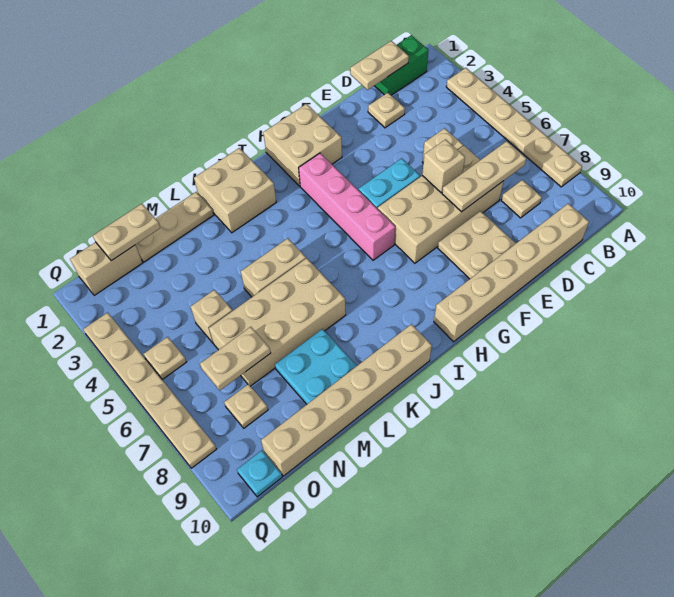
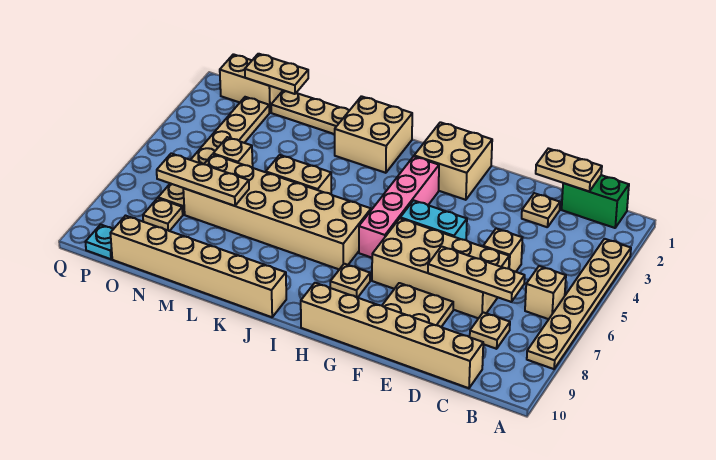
tan brick E6 level 2 -> tan brick B6 level 1
tan brick K6:N7 level 1 -> tan brick I6:N7 level 1
cyan plate L8:M9 level 1 -> none
tan plate N7:O7 level 2 -> tan plate M7:O7 level 2
tan plate P5 level 1 -> tan plate H8 level 1
tan plate Q3:Q8 level 1 -> tan plate O2:O7 level 1

